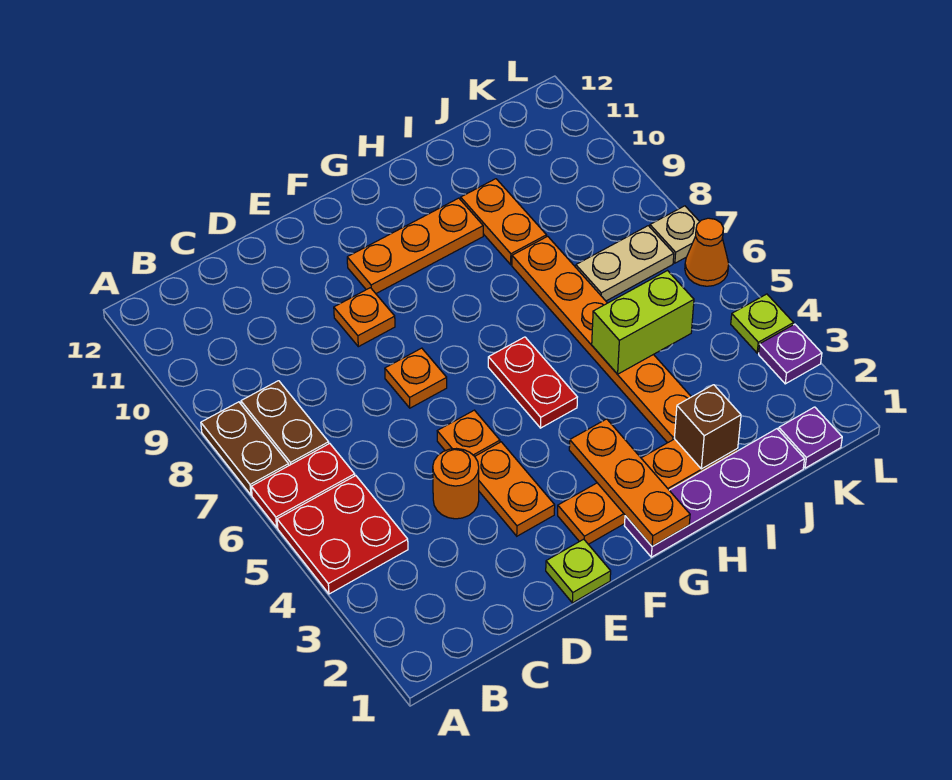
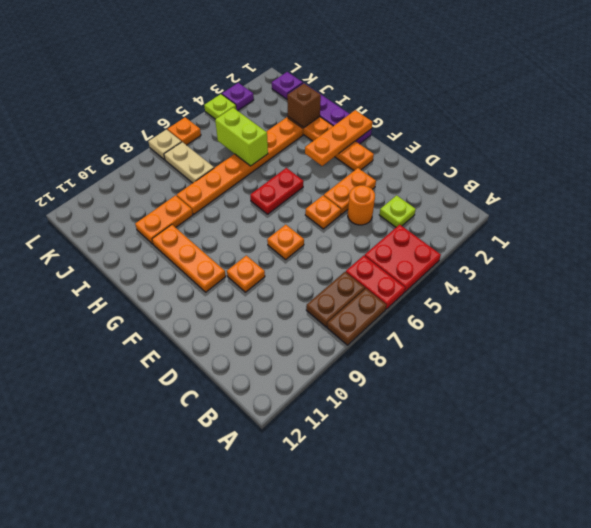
lime plate E1 level 1 -> lime plate C3 level 1
orange cone L6 level 1 -> orange plate L6 level 1

